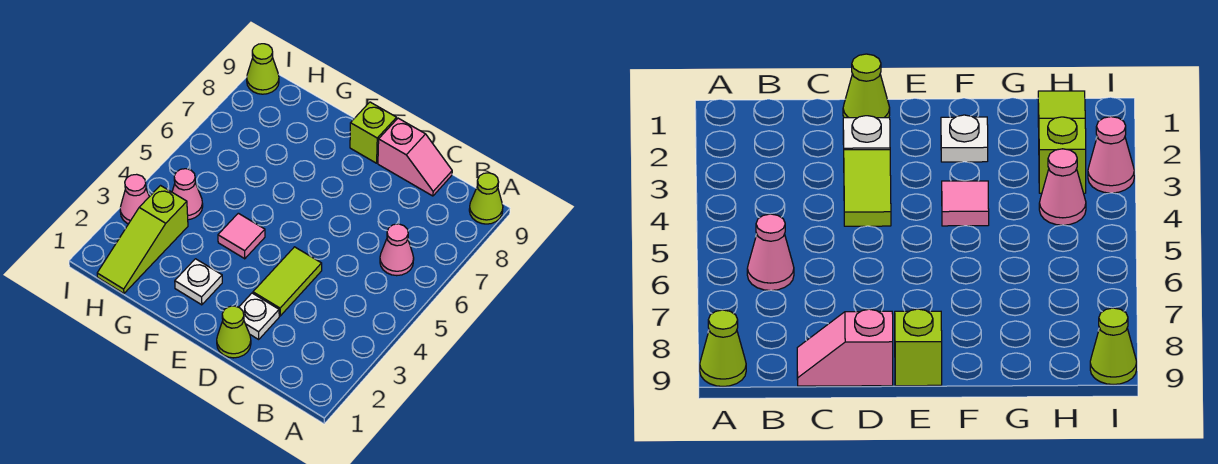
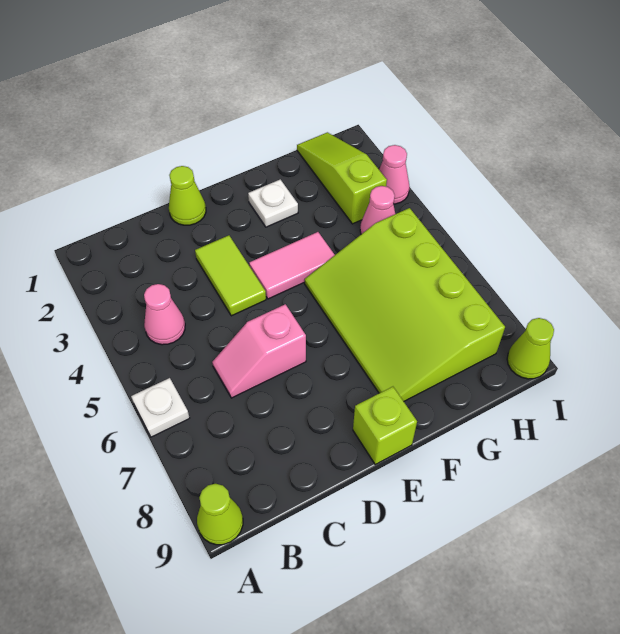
pink cone B6 level 1 -> pink cone B4 level 1
pink slope C9:D9 level 1 top D -> pink slope C6:D6 level 1 top D
white plate D2 level 1 -> white plate A6 level 1
pink tile F4 level 1 -> pink tile E4:F4 level 1
none -> lime slope F5:H8 level 1 top H

